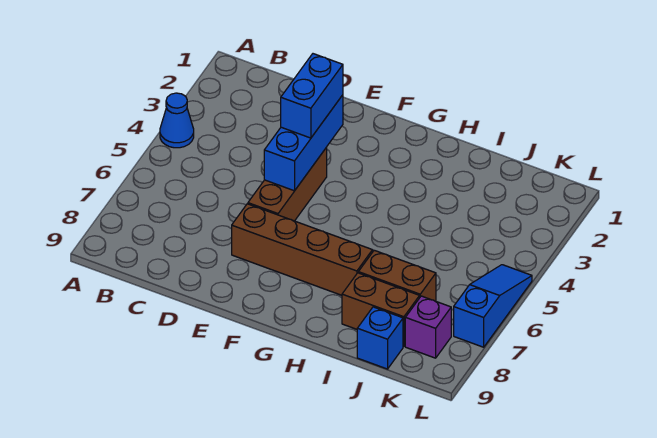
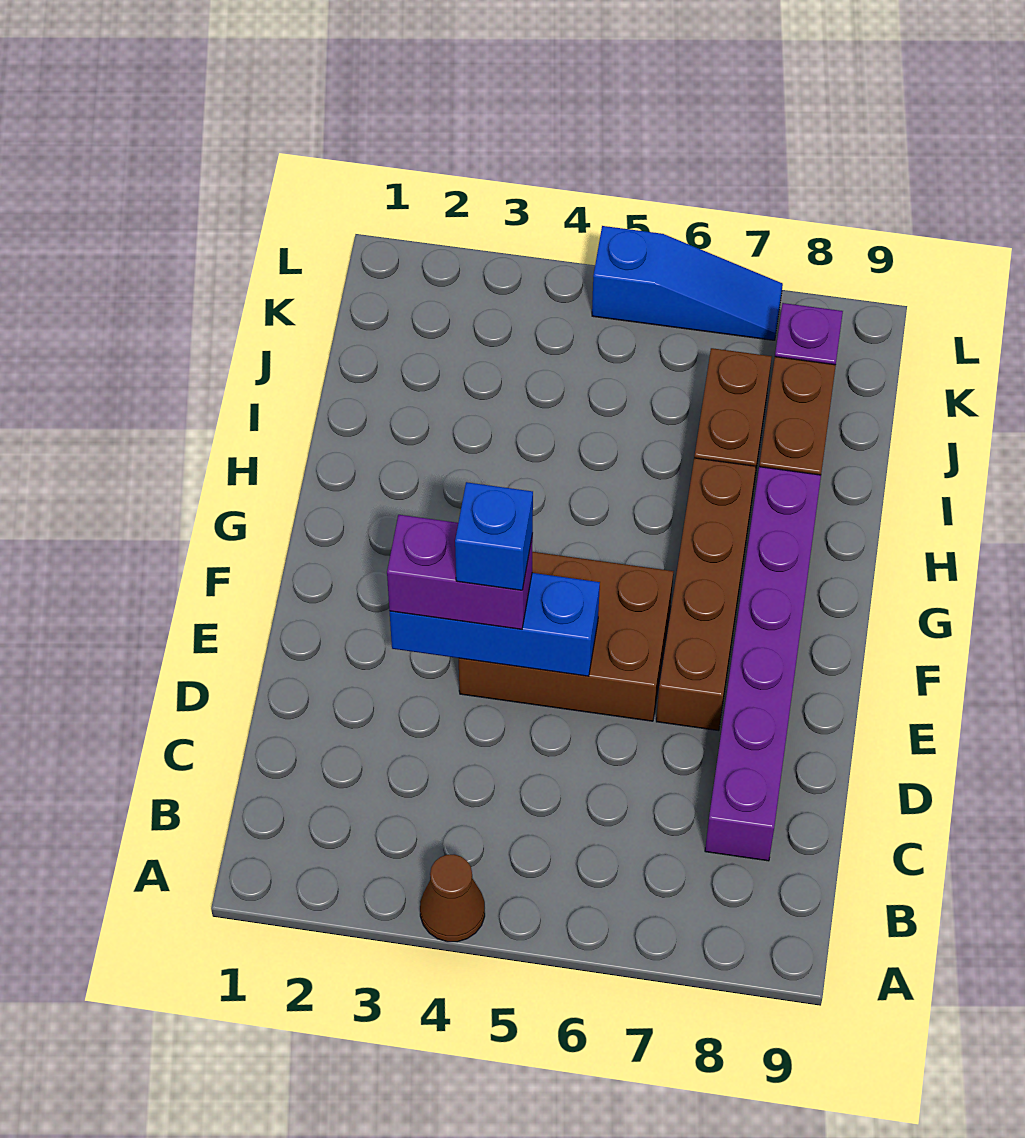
blue cone A4 level 1 -> brown cone A4 level 1
none -> purple brick C8:H8 level 1
blue brick E3:E4 level 3 -> purple brick E3:E4 level 3
brown brick E4:E6 level 1 -> brown brick E4:F6 level 1
blue brick J9 level 1 -> blue brick E4 level 4
blue slope L5:L7 level 1 top 7 -> blue slope L5:L7 level 1 top 5

